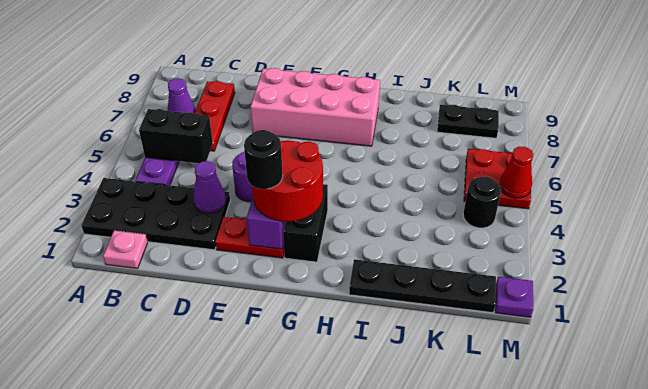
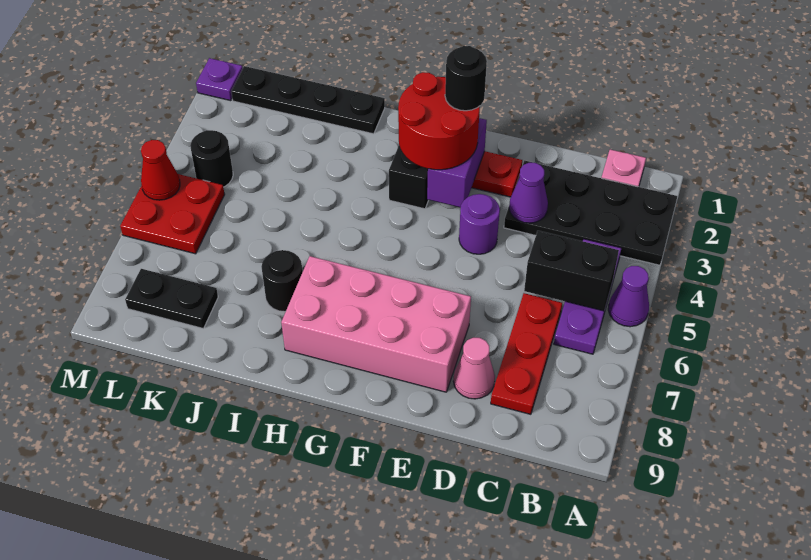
purple cone B7 level 1 -> purple cone A5 level 1
none -> pink cone D8 level 1
none -> black round brick I7 level 1

